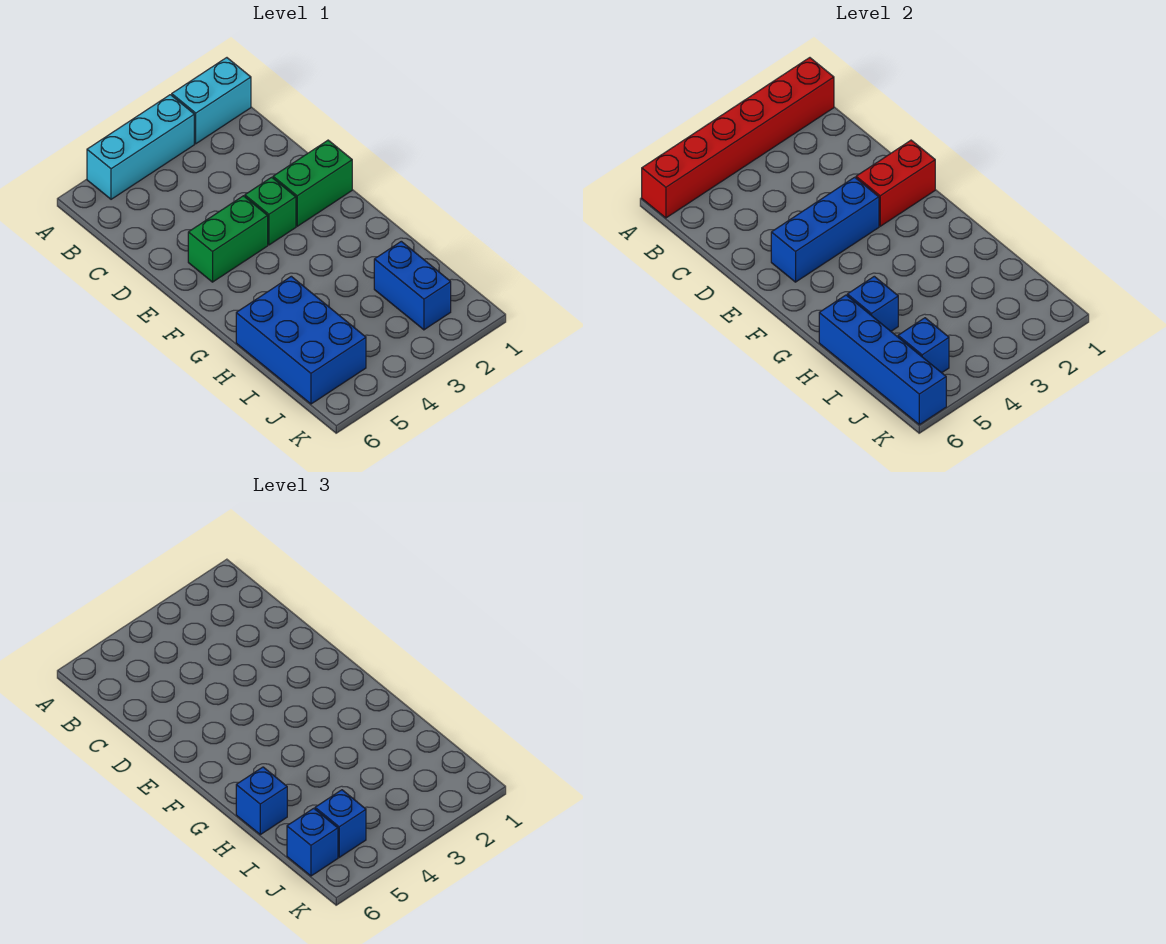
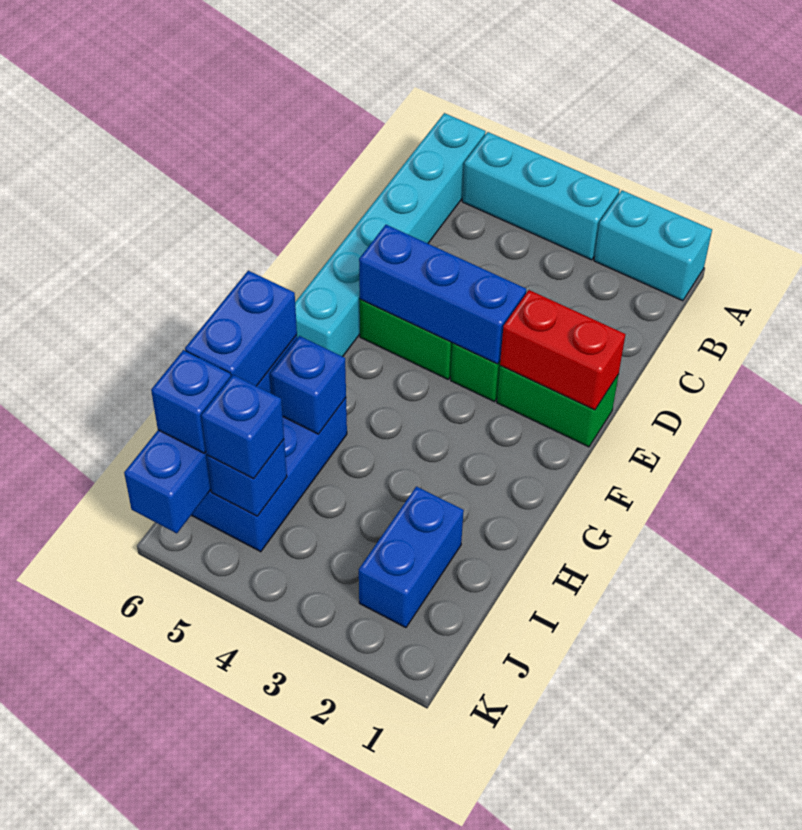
red brick A1:A6 level 2 -> none
none -> cyan brick A6:F6 level 1
blue brick H6 level 3 -> blue brick H6:I6 level 3

